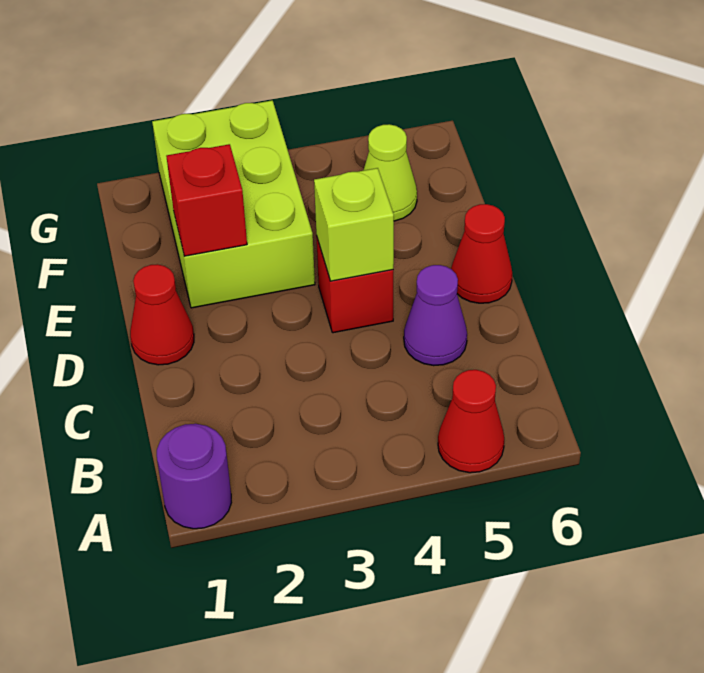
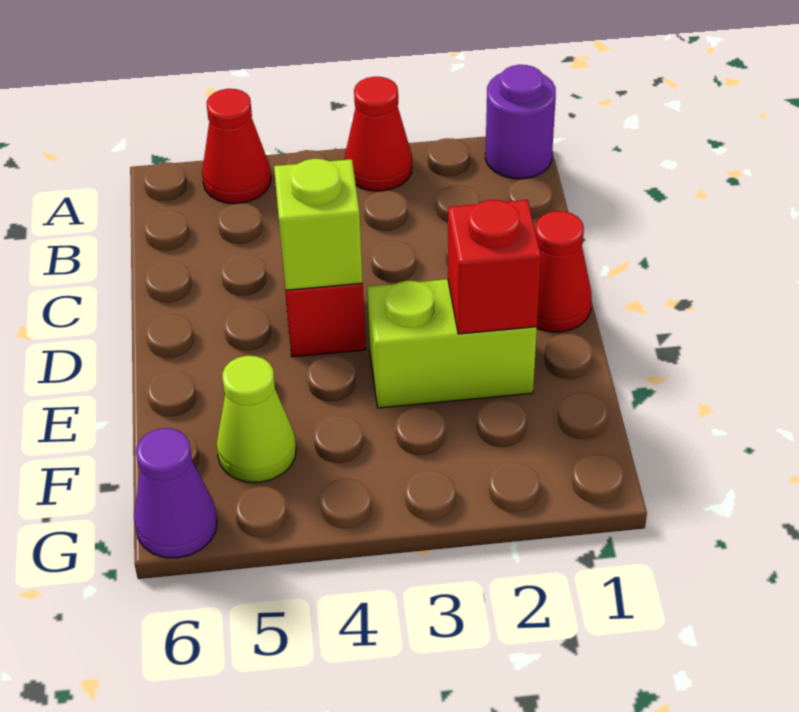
purple cone C5 level 1 -> purple cone G6 level 1
red cone D6 level 1 -> red cone A3 level 1
lime brick E2:G3 level 1 -> lime brick E2:E3 level 1

